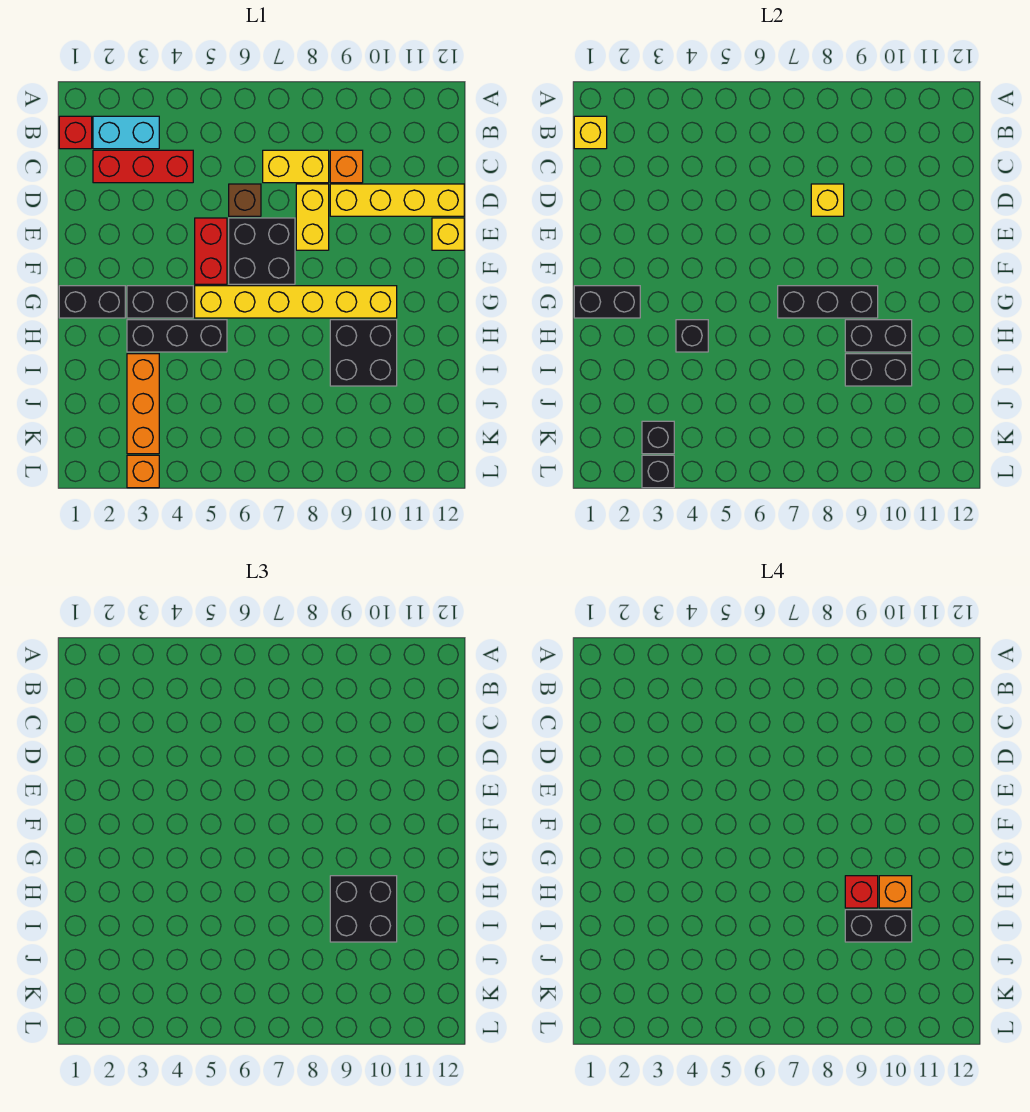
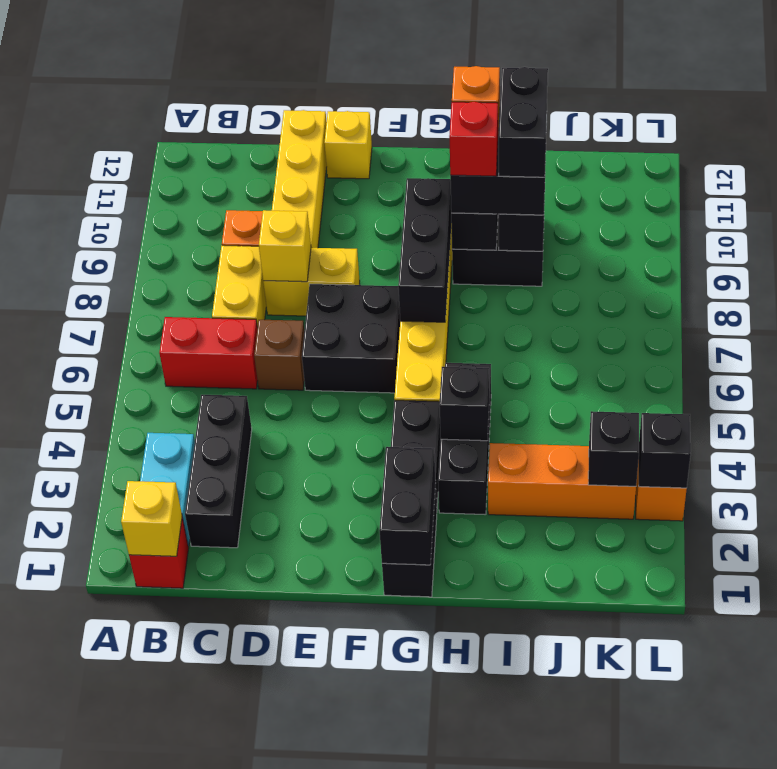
red brick C2:C4 level 1 -> black brick C2:C4 level 1
red brick E5:F5 level 1 -> red brick B6:C6 level 1

